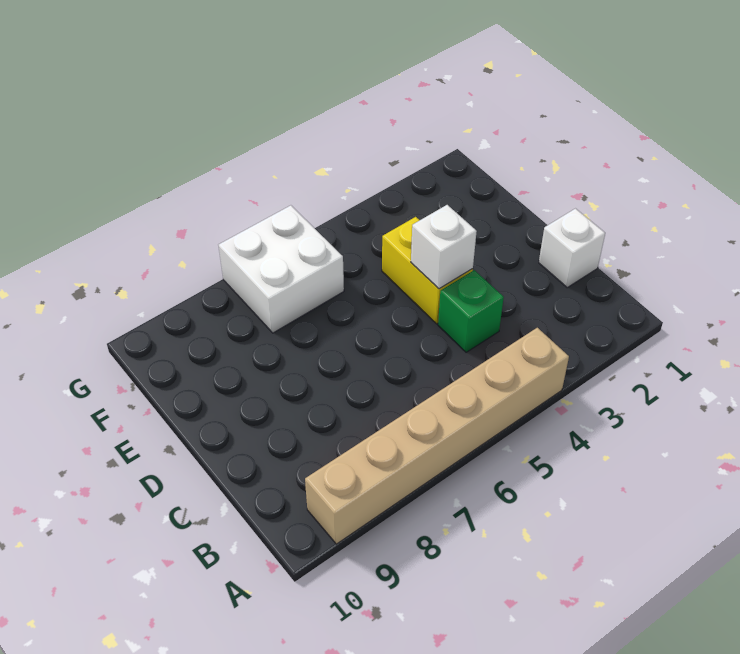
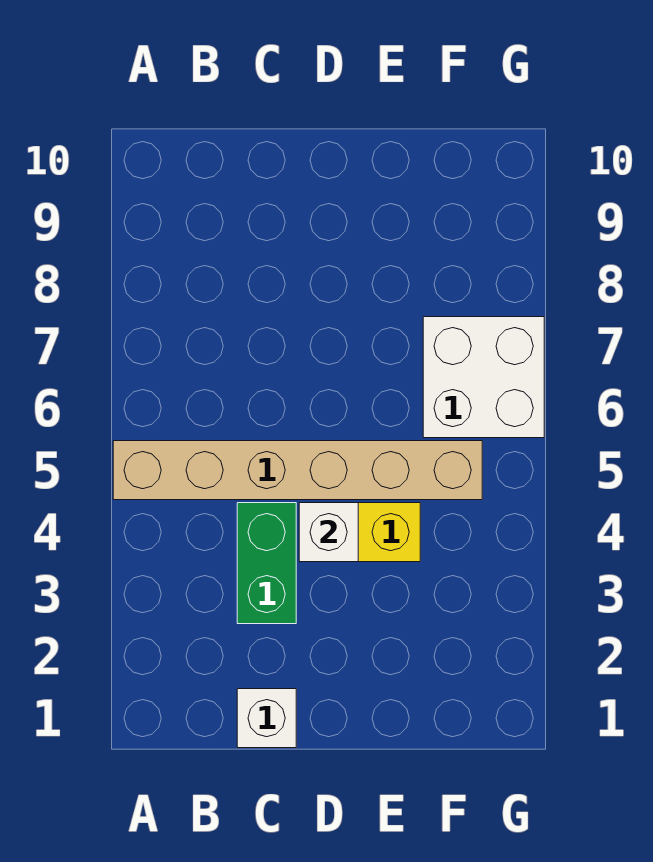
tan brick A4:A9 level 1 -> tan brick A5:F5 level 1
green brick C4 level 1 -> green brick C3:C4 level 1

